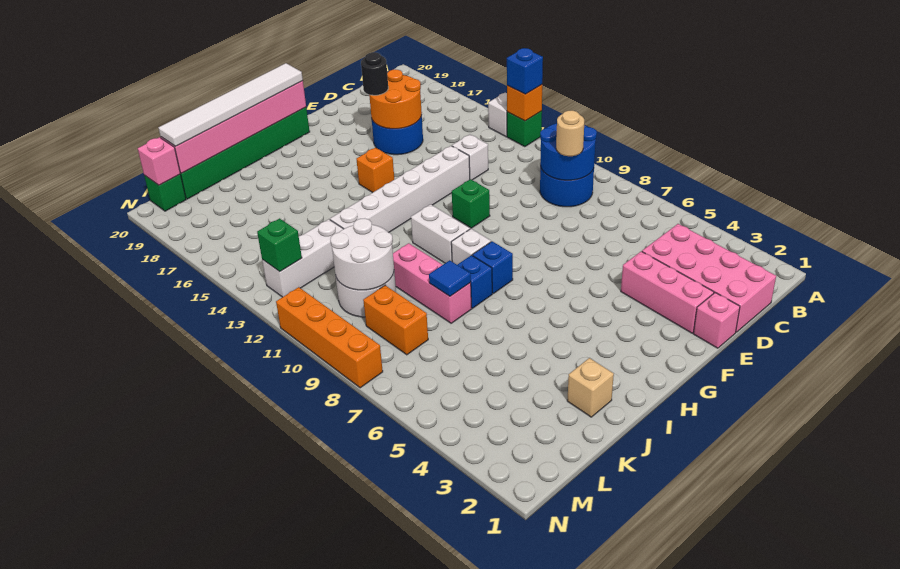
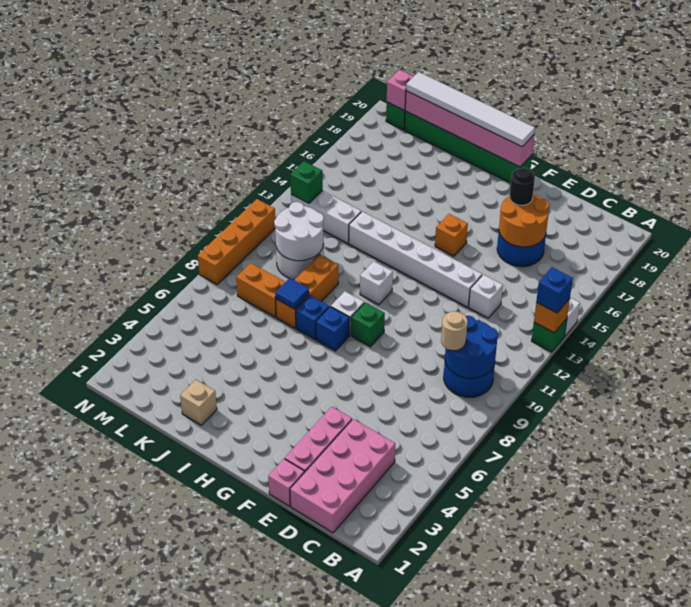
green brick F11 level 1 -> green brick G9 level 1
white brick H10:H11 level 1 -> white brick H11 level 1
pink brick J8:J10 level 1 -> orange brick J8:J10 level 1
orange brick L8:L9 level 1 -> orange brick K8:L8 level 1

